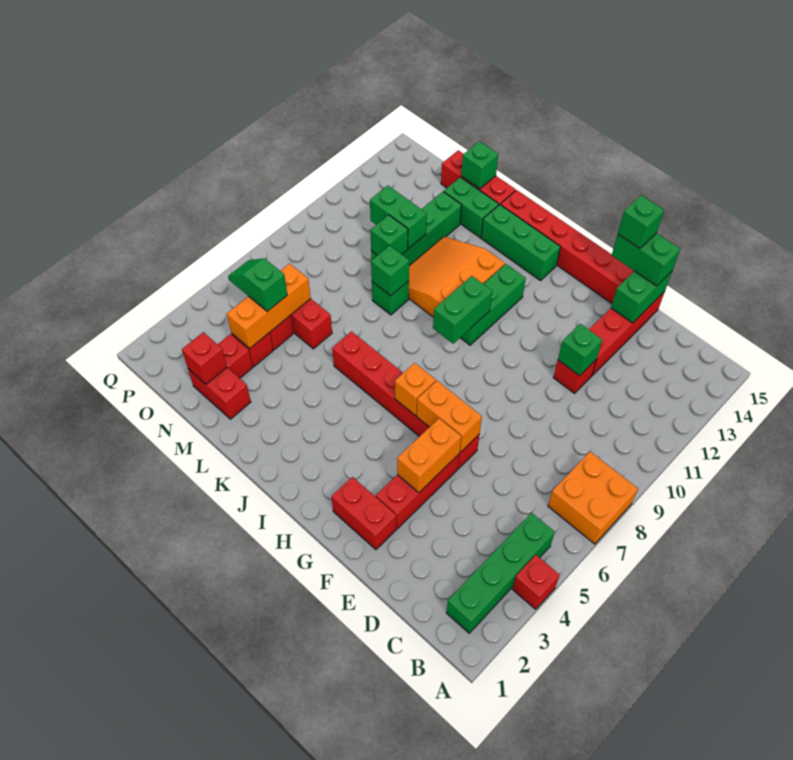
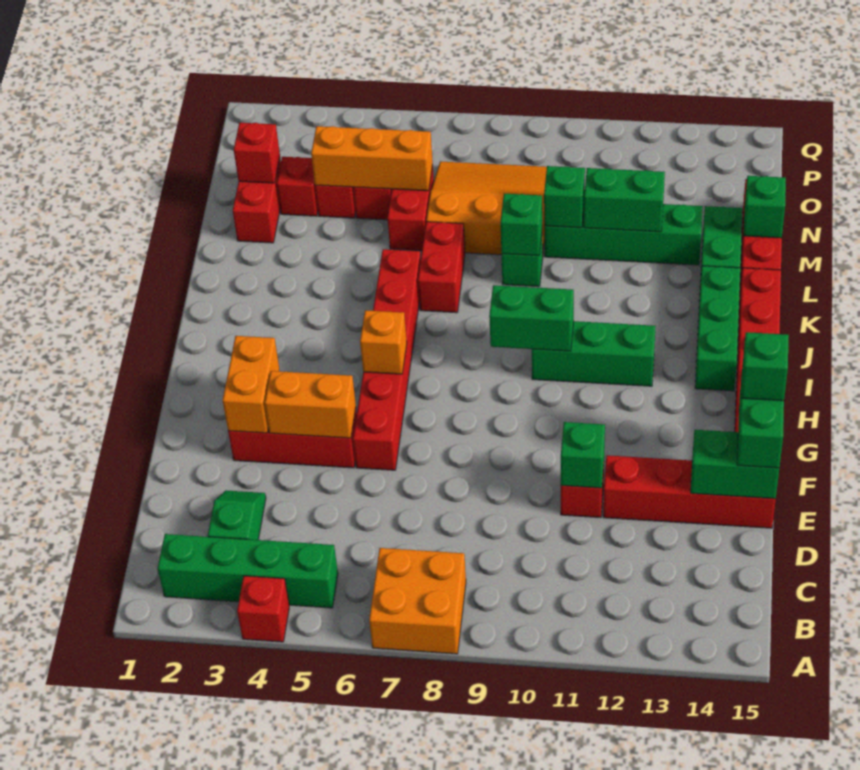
red brick F2:G2 level 1 -> red brick K7:L7 level 1
orange brick F6:G6 level 2 -> orange brick F3:G3 level 2
orange slope J10:L12 level 1 top J -> orange slope M7:O9 level 1 top M
green brick M11:N11 level 2 -> green brick M11:M12 level 2
green slope N5:O5 level 3 top N -> green slope C3:D3 level 1 top C

